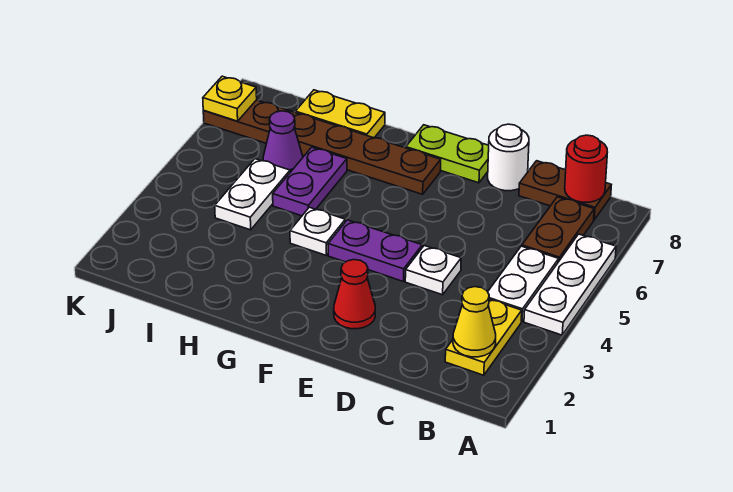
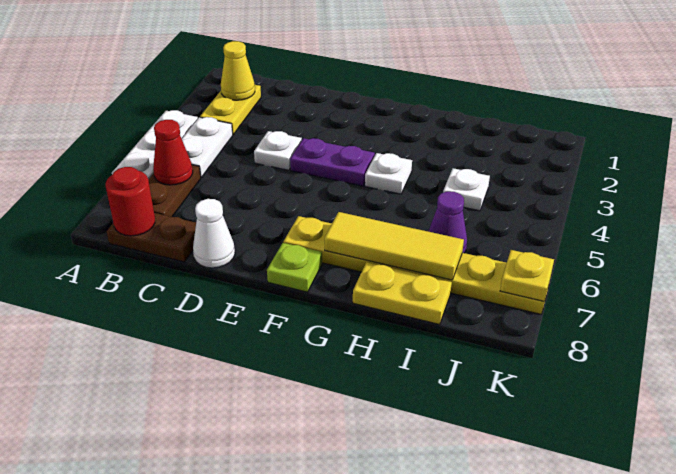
white round brick D8 level 1 -> white cone D8 level 1
red cone E2 level 1 -> red cone B6 level 2
lime plate E8:F8 level 1 -> lime plate F8 level 1
brown plate F7:K7 level 1 -> yellow plate F7:K7 level 1
none -> yellow tile G7:I7 level 2
purple plate H5:H6 level 1 -> none
white plate I4:I5 level 1 -> white plate I4 level 1

